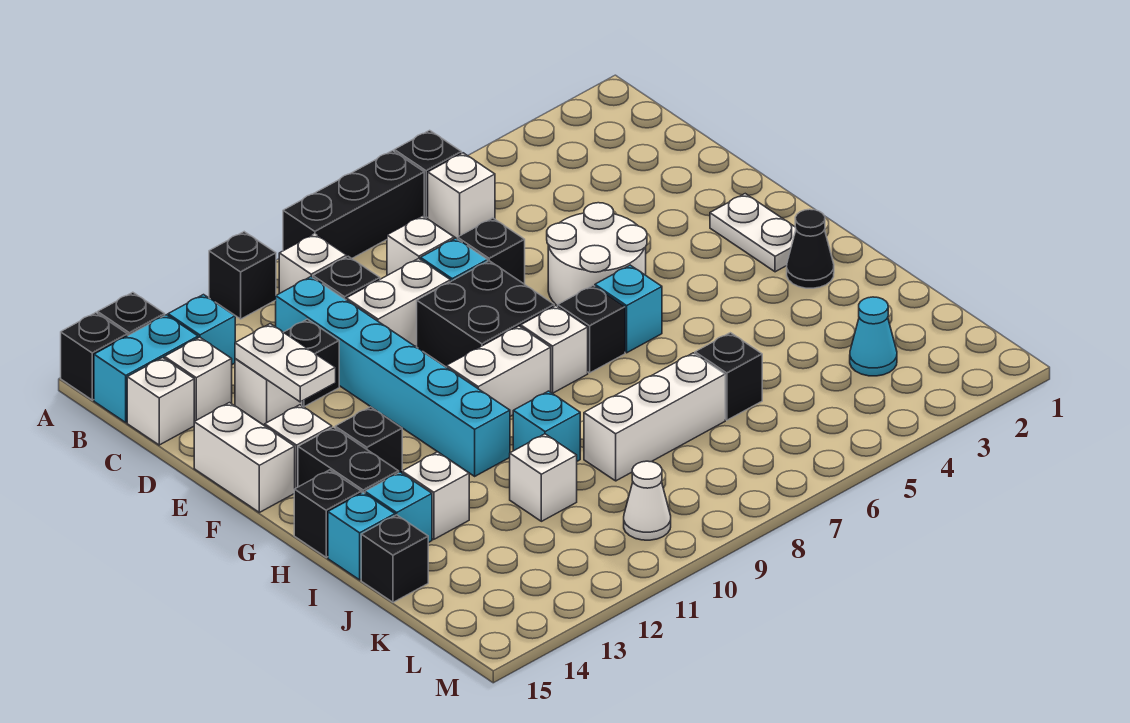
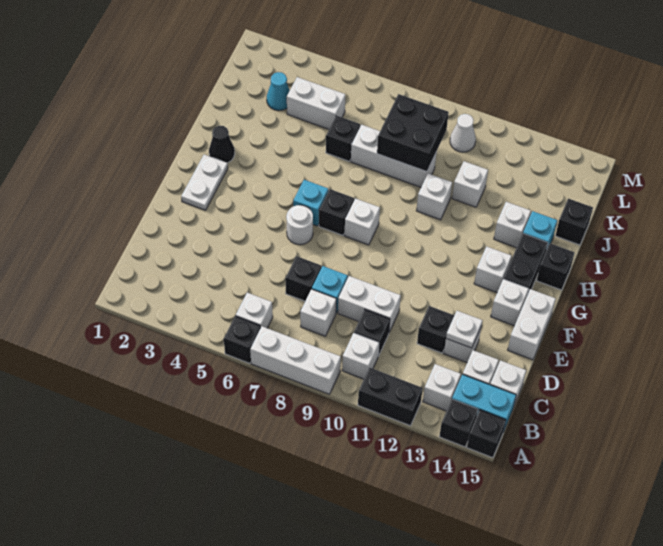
black brick A7:A9 level 1 -> white brick A7:A9 level 1
black brick A11 level 1 -> black brick A11:A12 level 1
cyan brick B13 level 1 -> white brick B13 level 1
cyan brick C11:H11 level 1 -> none
white plate D13:E13 level 2 -> white plate D13 level 2
white round brick E5:F6 level 1 -> white round brick F6 level 1
black brick E8:F9 level 1 -> black brick J8:K9 level 2
white brick G9:G10 level 1 -> white brick K4:K5 level 1
black brick G13 level 1 -> white brick G13 level 1
cyan brick I10 level 1 -> white brick I10 level 1
cyan brick I15 level 1 -> none

